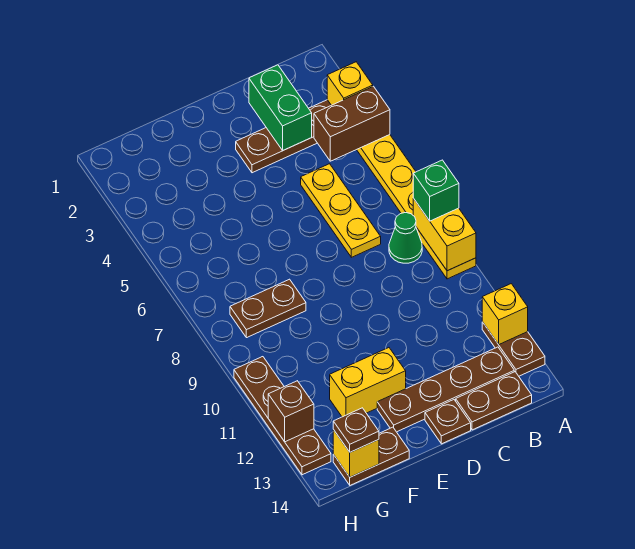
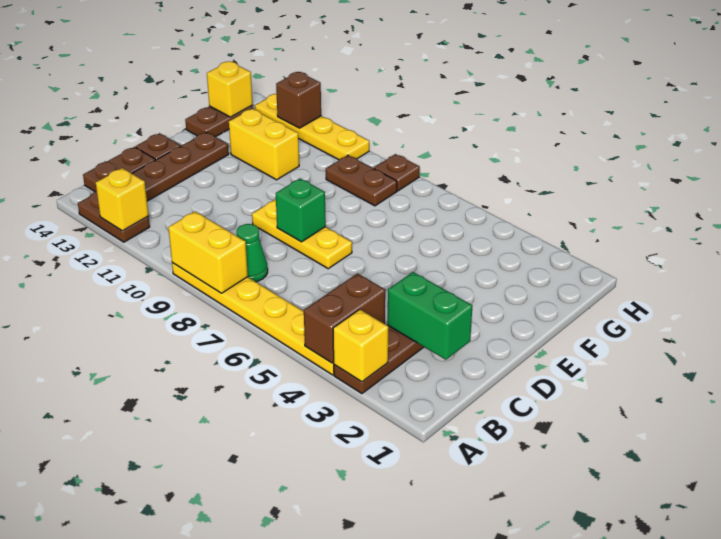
green brick A8 level 3 -> green brick D8 level 2
yellow plate C5:C7 level 1 -> yellow plate D7:D9 level 1
yellow brick E12:F12 level 1 -> yellow brick F11:F12 level 1
brown plate F8:G8 level 1 -> brown plate G8:G9 level 1
brown plate G14 level 3 -> brown plate H8 level 1
brown plate H10:H13 level 1 -> yellow plate H10:H13 level 1

